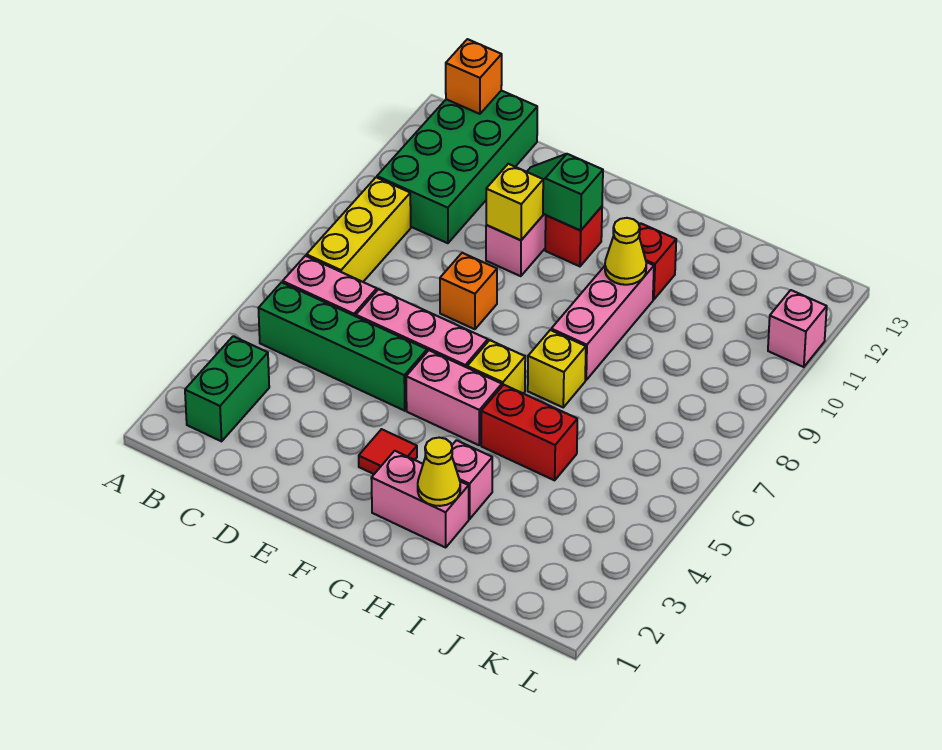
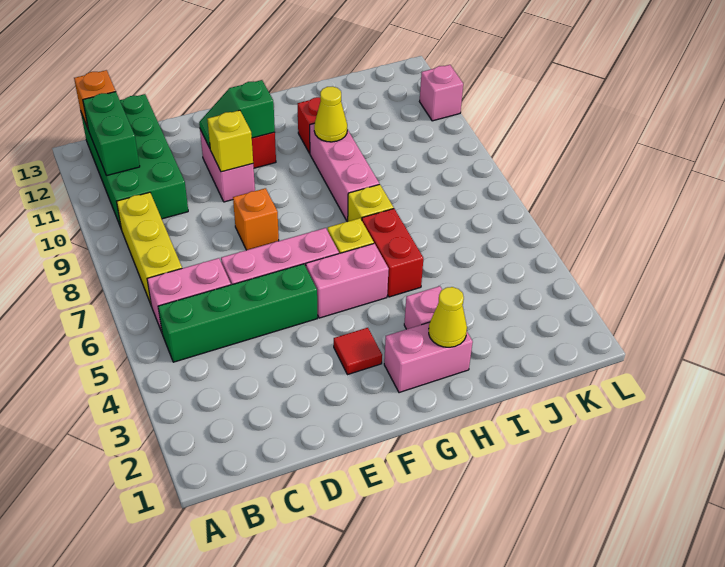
green brick B2:B3 level 1 -> green brick B11:B12 level 2
red brick H5:I5 level 1 -> red brick H5:H6 level 1

